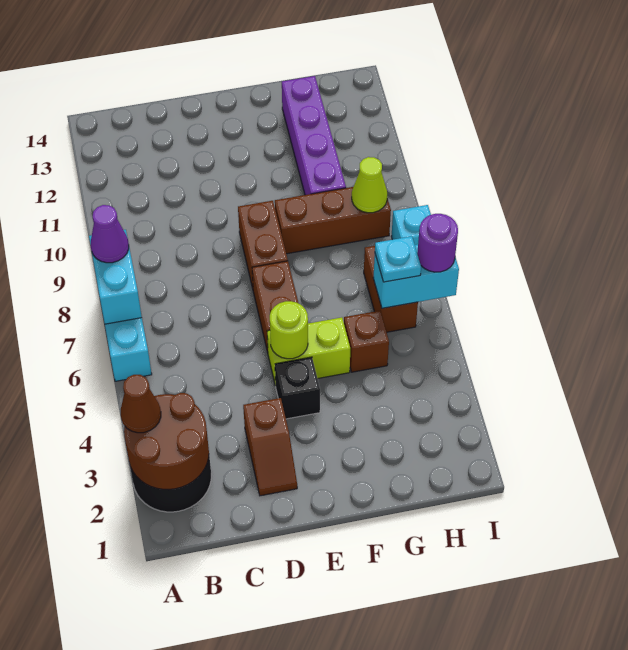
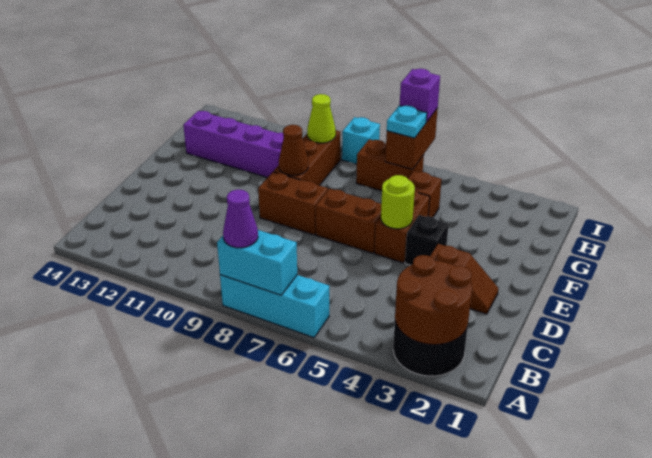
brown cone A3 level 3 -> brown cone F9 level 2
lime brick E5:F5 level 1 -> brown brick E5:F5 level 1
cyan brick H6:I6 level 2 -> brown brick H6:I6 level 2
purple round brick I6 level 3 -> purple brick I6 level 3

